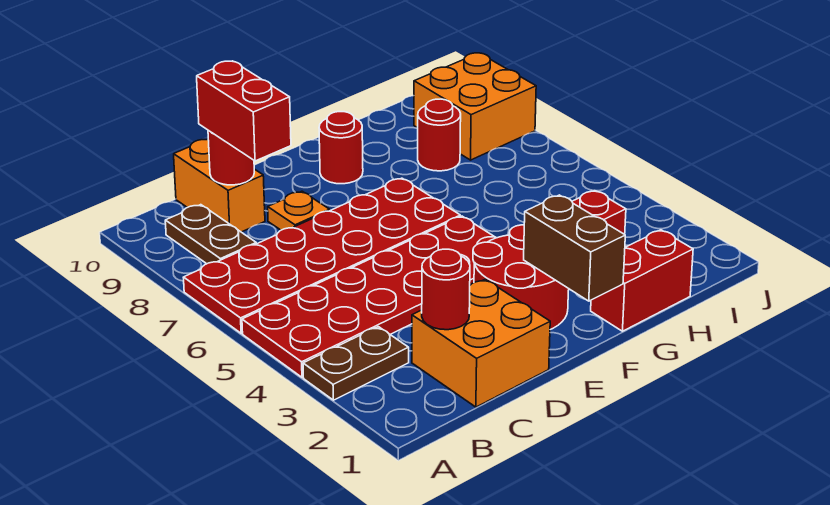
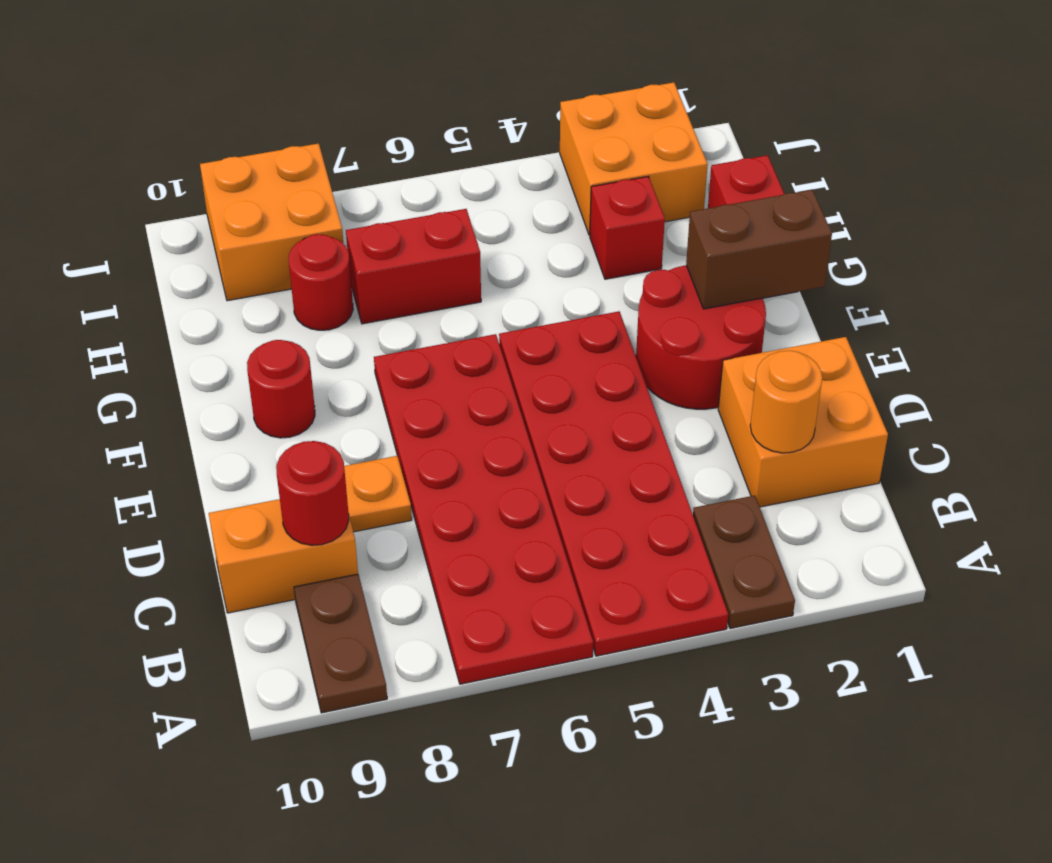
brown plate B8:B9 level 1 -> brown plate A9:B9 level 1
red round brick C2 level 2 -> orange round brick C2 level 2
red brick C8:C9 level 3 -> red brick H6:H7 level 1
none -> orange brick I2:J3 level 1

